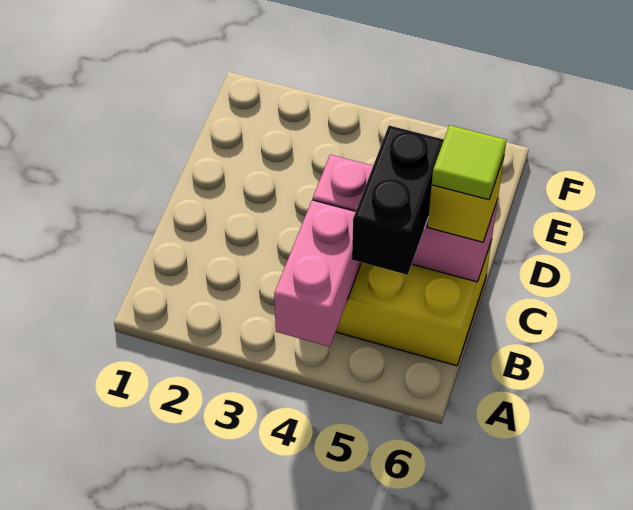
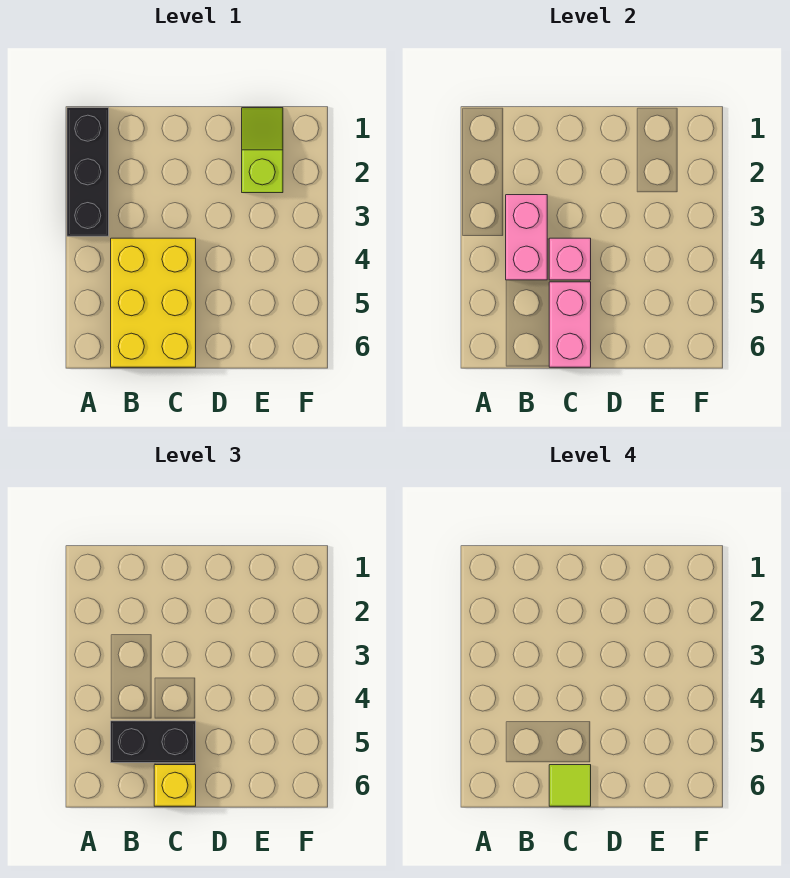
none -> black brick A1:A3 level 1
pink brick A4:B4 level 2 -> pink brick B3:B4 level 2
none -> lime slope E1:E2 level 1 top 2

